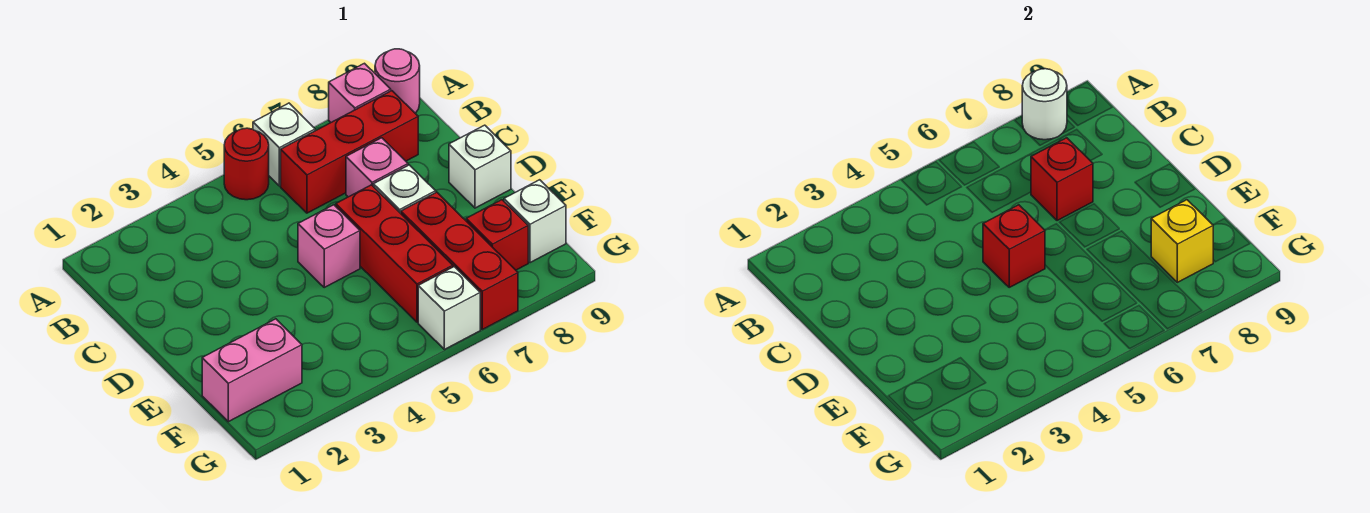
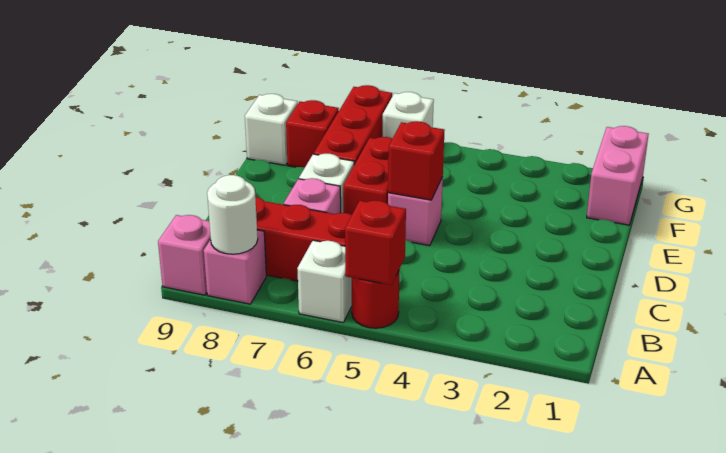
pink round brick A9 level 1 -> pink brick A9 level 1
red brick C7 level 2 -> red brick A5 level 2
red brick D6:F6 level 1 -> red brick D6:E6 level 1
white brick D9 level 1 -> none
pink brick F1:F2 level 1 -> pink brick F1:G1 level 1
yellow brick F8 level 2 -> none

